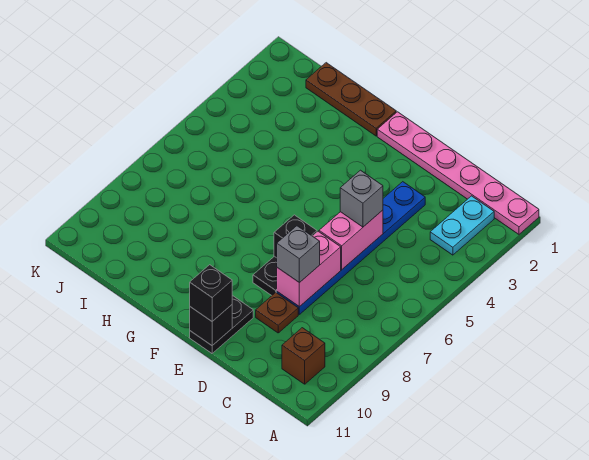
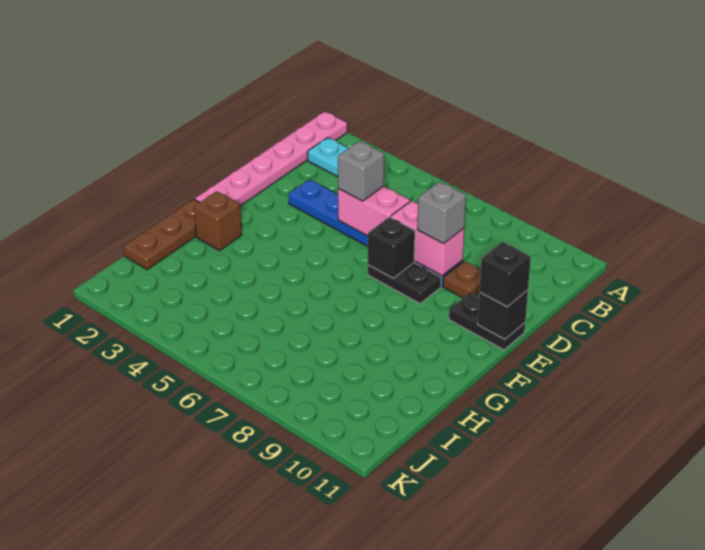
brown brick B10 level 1 -> brown brick G2 level 1

